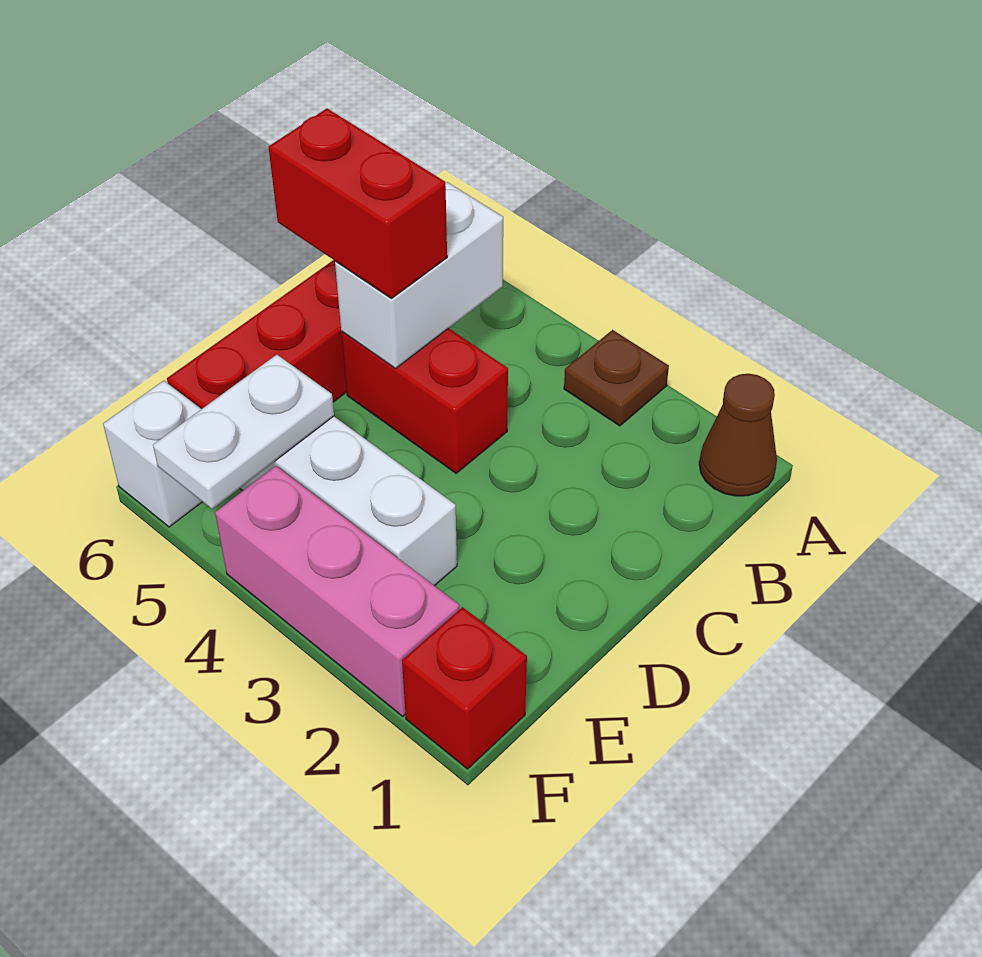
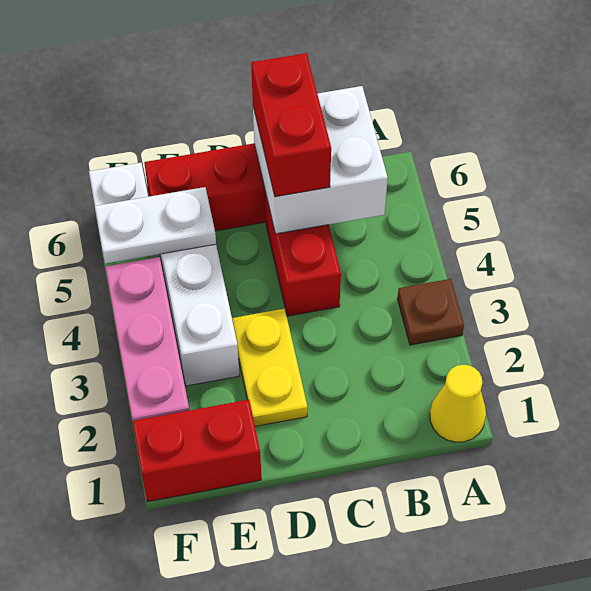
brown cone A1 level 1 -> yellow cone A1 level 1
white brick B5:C5 level 2 -> white brick B5:C6 level 2
none -> yellow plate D2:D3 level 1
red brick F1 level 1 -> red brick E1:F1 level 1

